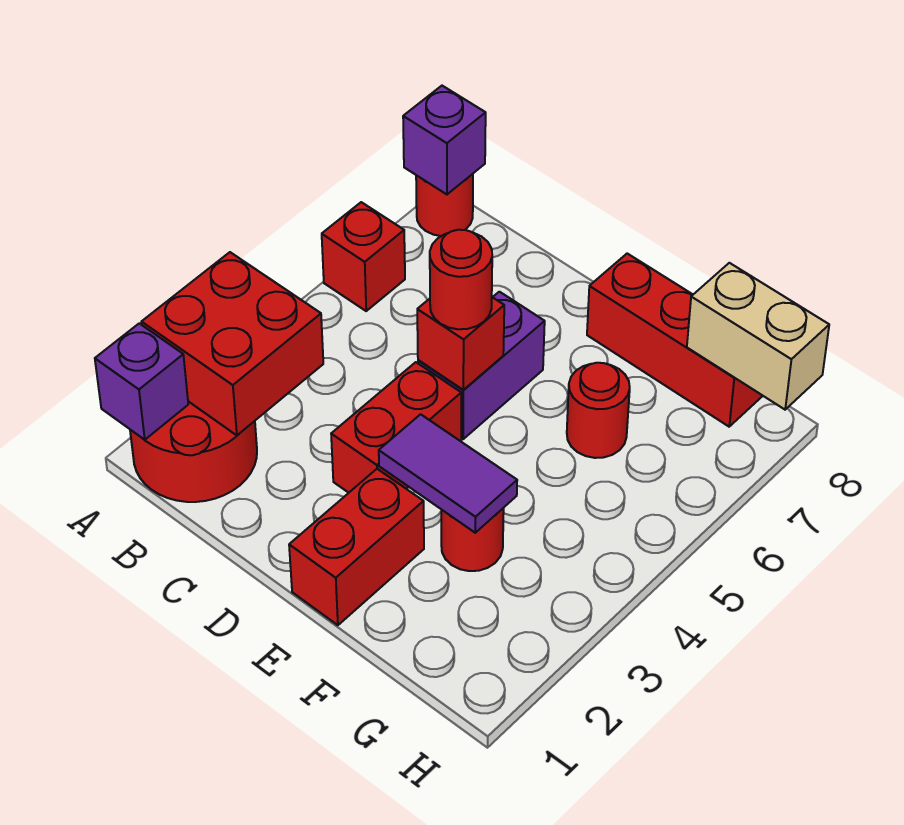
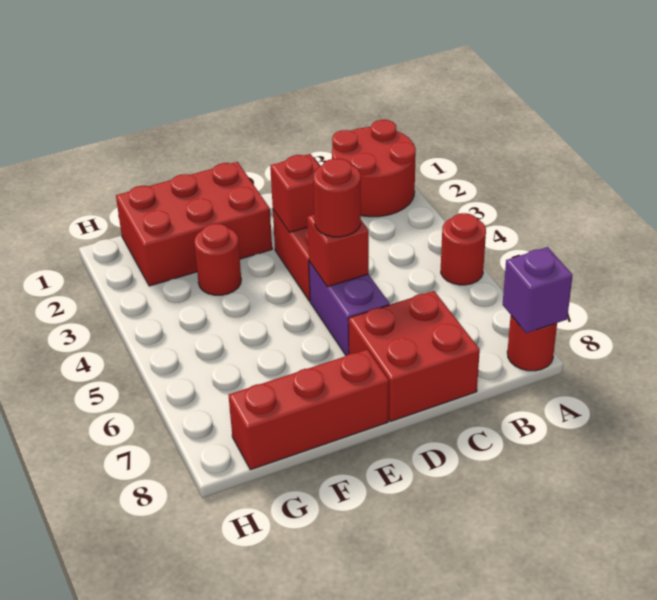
purple brick A1 level 2 -> none
red brick A2:B3 level 2 -> red brick C7:D8 level 1
red brick A6 level 1 -> red brick D3 level 2
red brick E1:E2 level 1 -> red brick E1:G2 level 1
purple tile E3:F3 level 2 -> none
red round brick F6 level 1 -> red round brick A5 level 1
tan brick G8:H8 level 2 -> none

